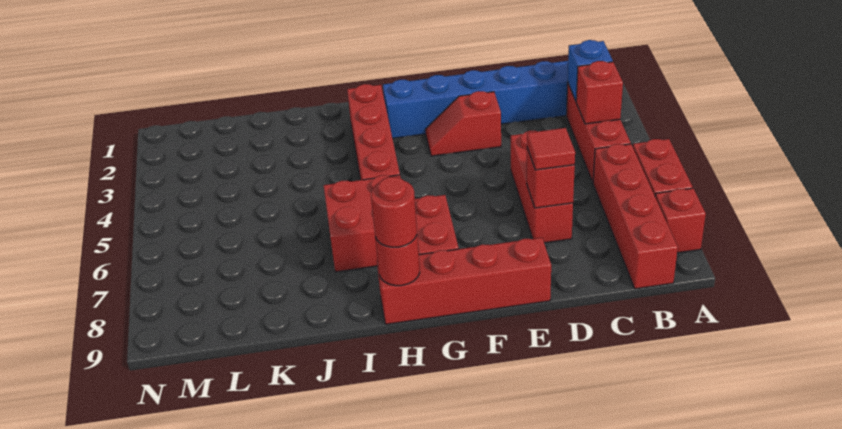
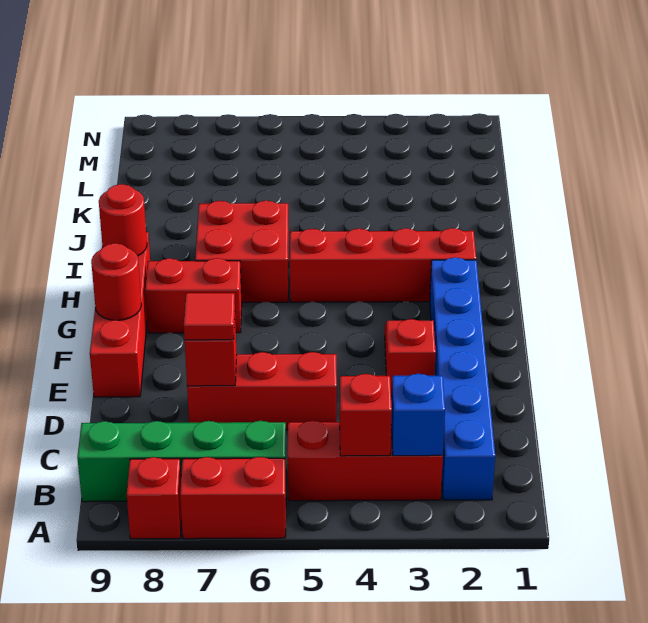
red brick B6:B9 level 1 -> green brick B6:B9 level 1
red round brick H9 level 3 -> red round brick F9 level 2

